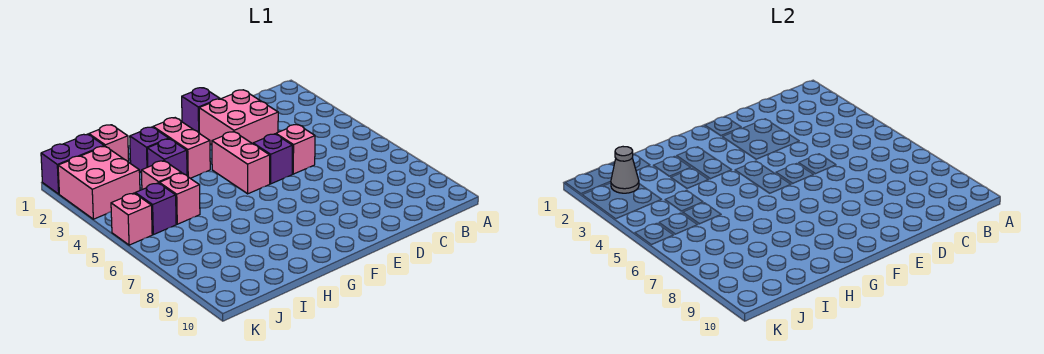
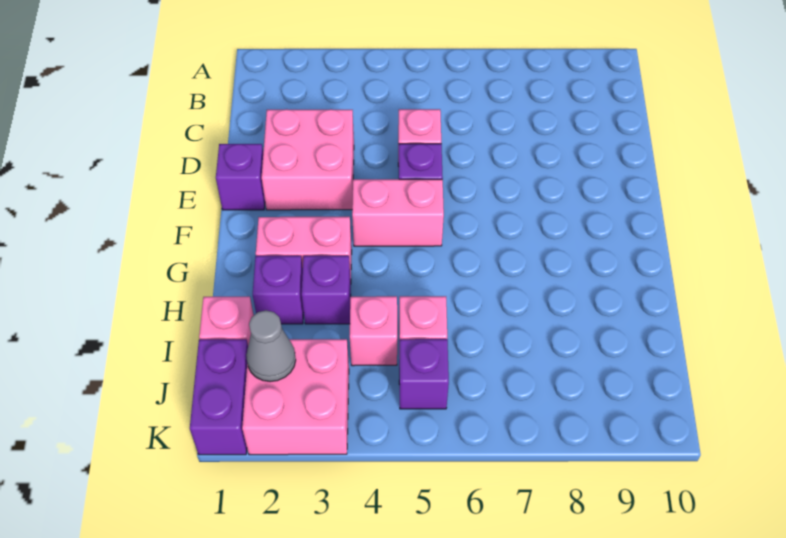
pink brick K5 level 1 -> none

